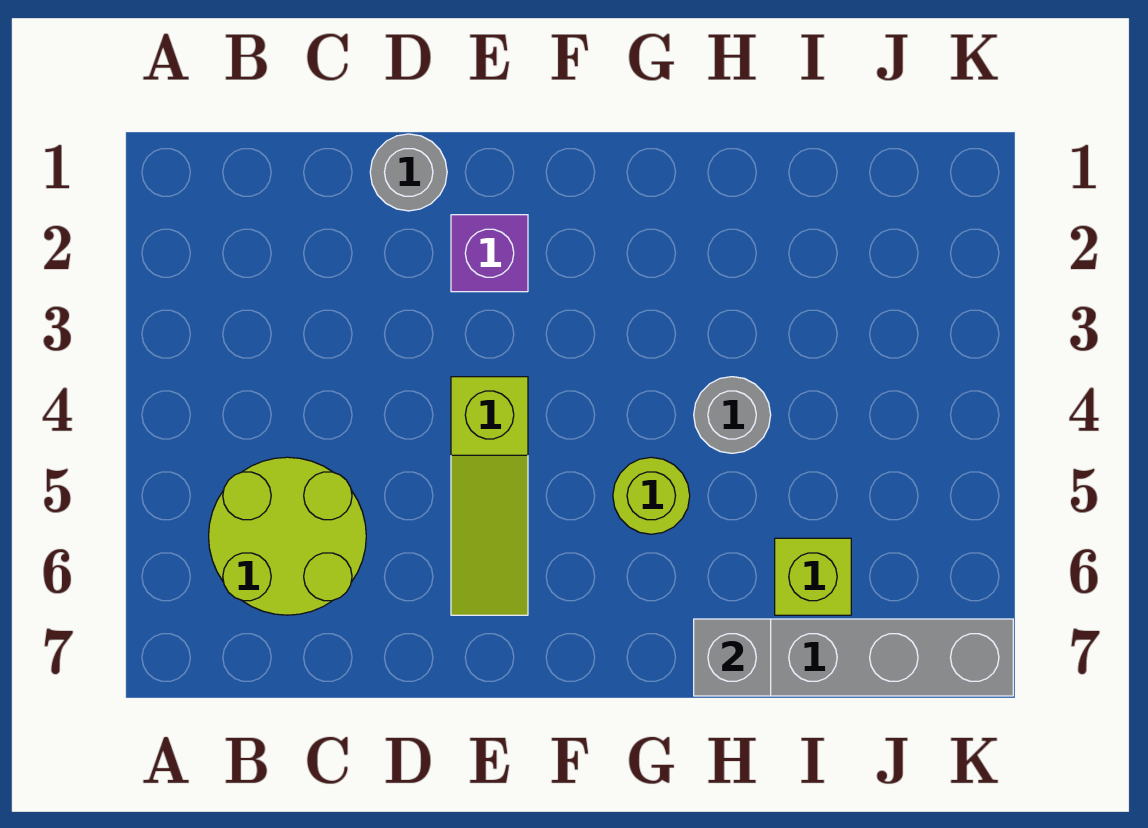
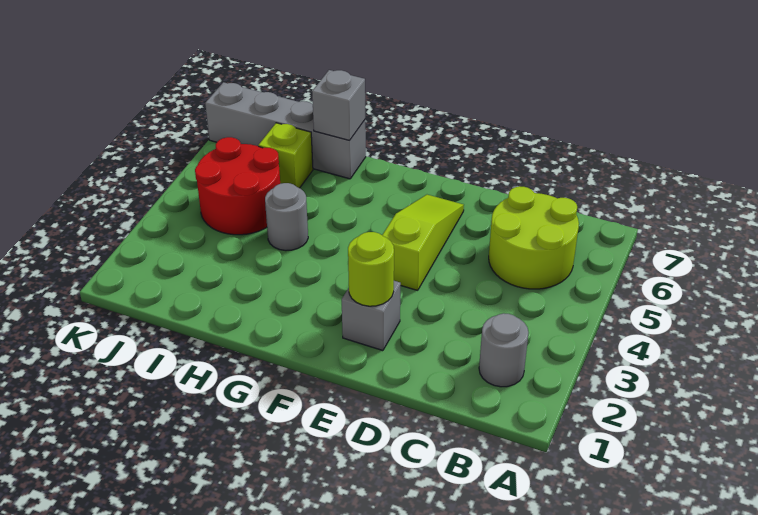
grey round brick D1 level 1 -> grey round brick B2 level 1
purple brick E2 level 1 -> grey brick E2 level 1
lime round brick G5 level 1 -> lime round brick E2 level 2
none -> red round brick I4:J5 level 1

